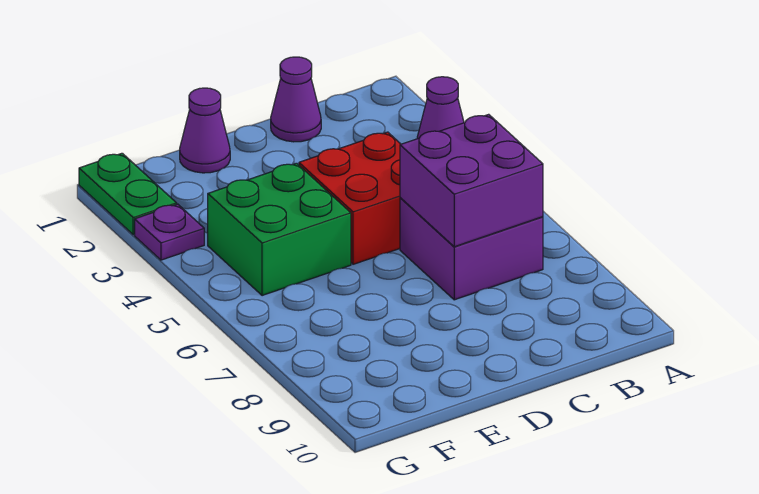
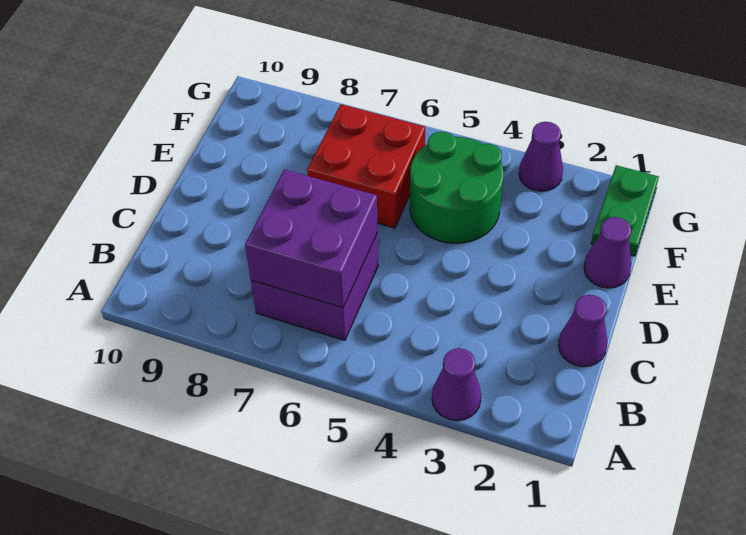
red brick C4:D5 level 1 -> red brick E6:F7 level 1
green brick E4:F5 level 1 -> green round brick E4:F5 level 1
green plate G1:G2 level 1 -> green plate F1:G1 level 1
purple plate G3 level 1 -> purple cone G3 level 1

